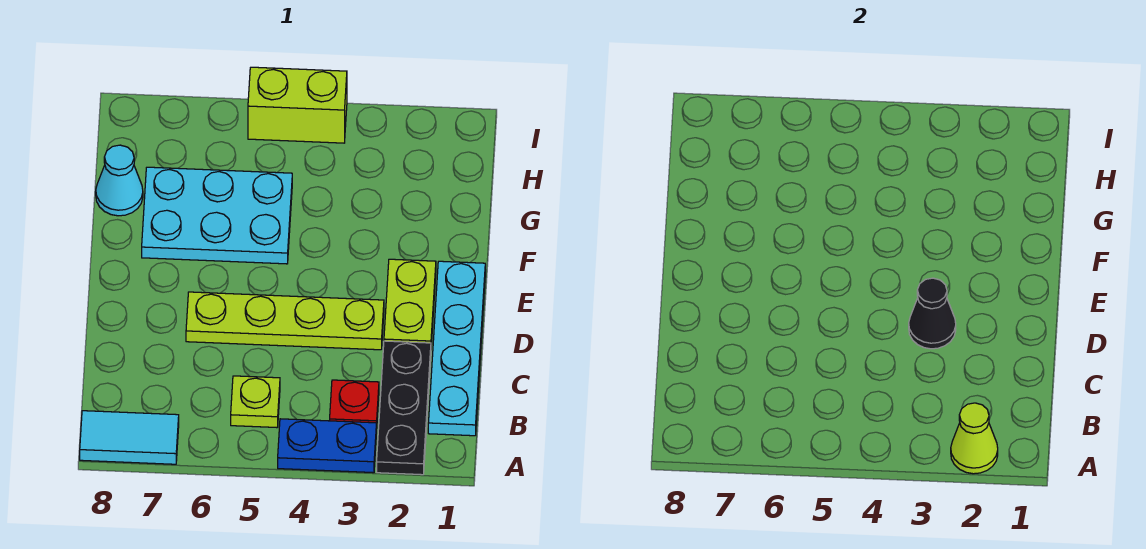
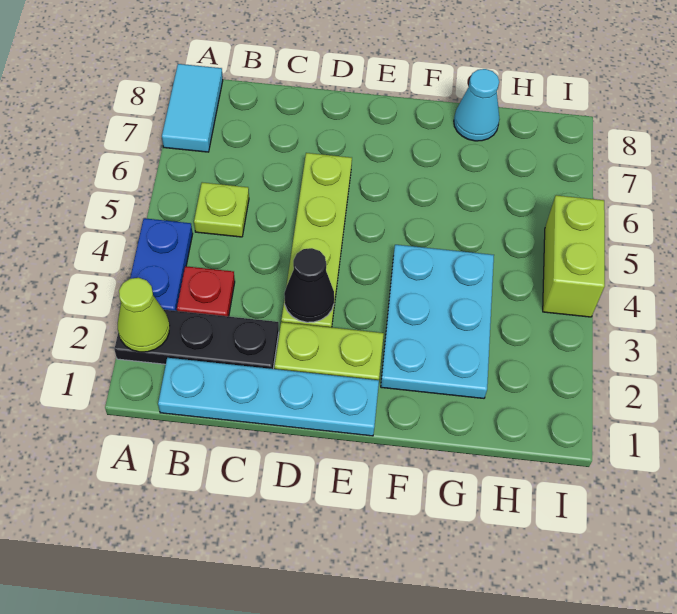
cyan plate F5:G7 level 1 -> cyan plate F2:G4 level 1

